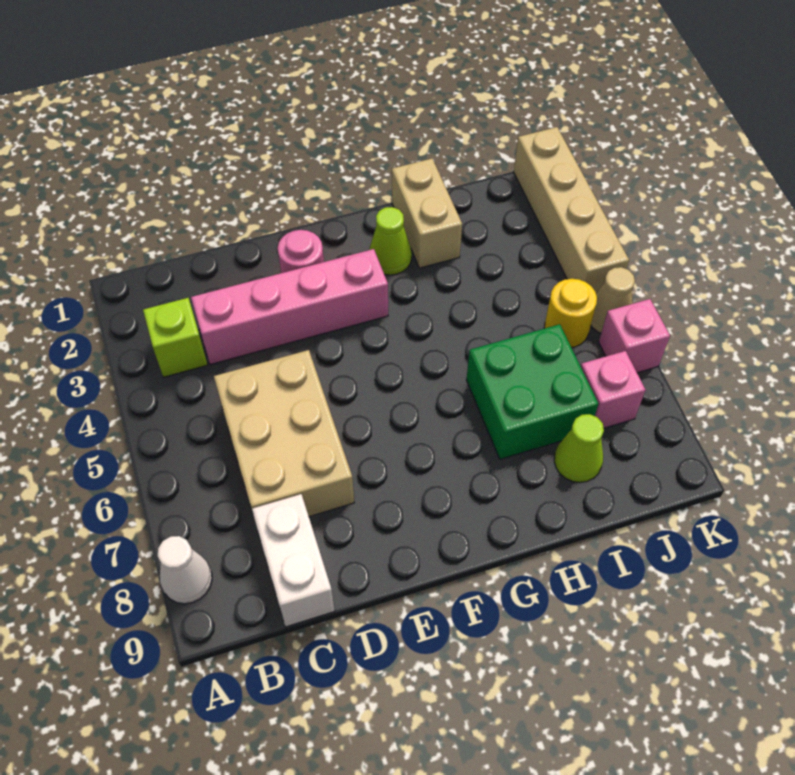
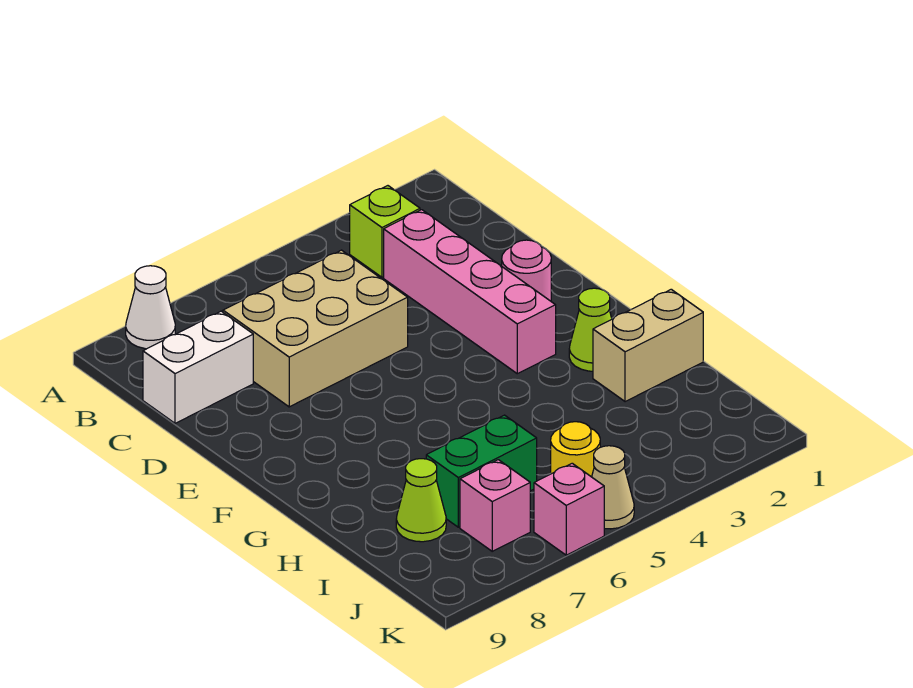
green brick H6:I7 level 1 -> green brick I6:I7 level 1
tan brick K1:K4 level 1 -> none

